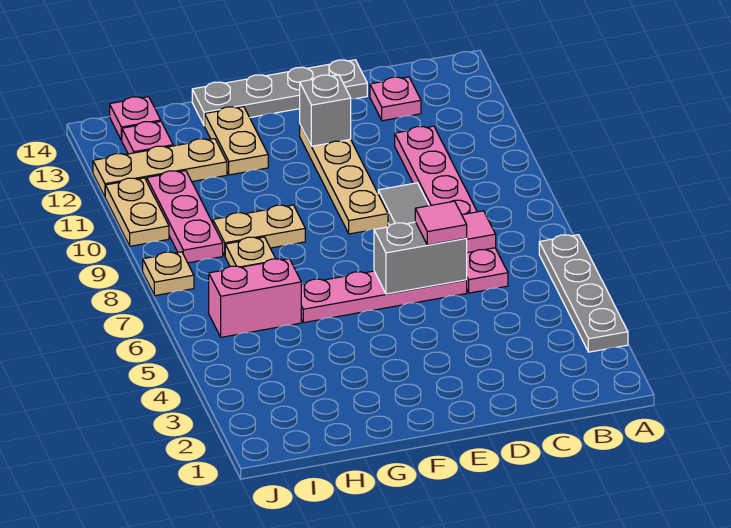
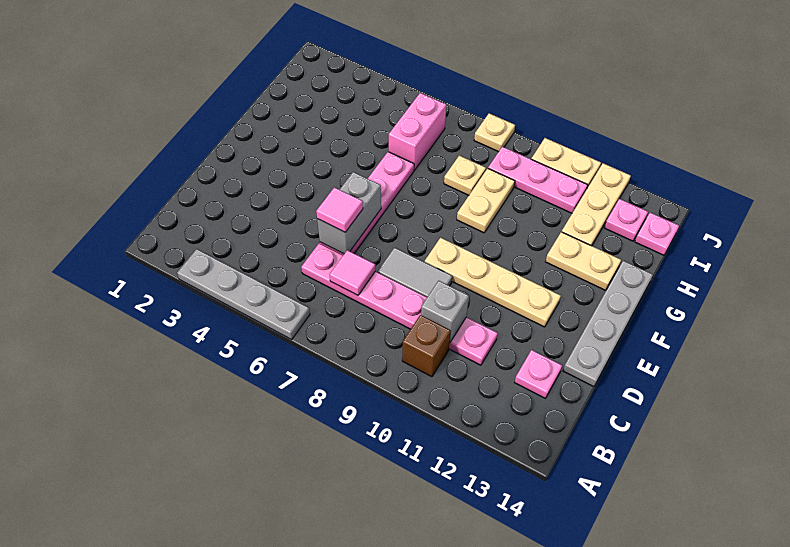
none -> brown brick B10 level 1
grey brick E12 level 2 -> grey brick C10 level 2

